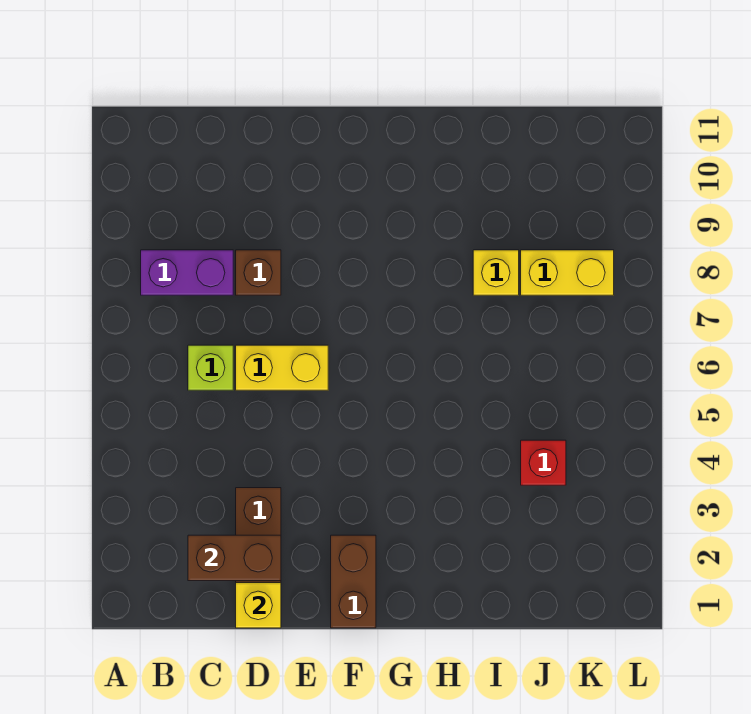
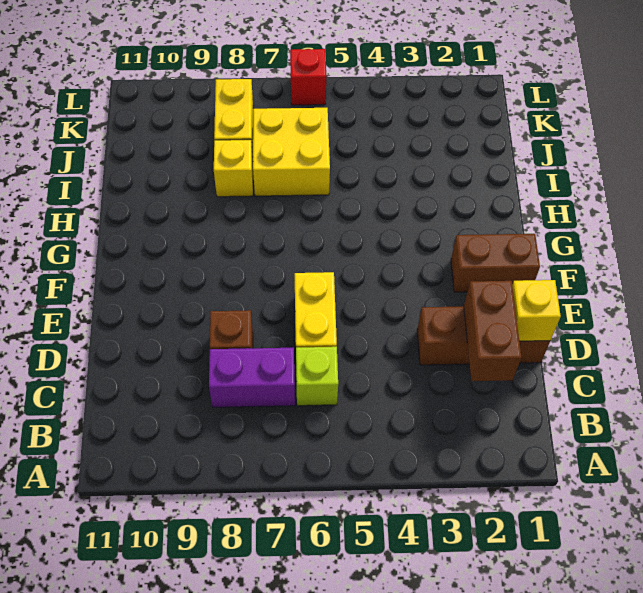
purple brick B8:C8 level 1 -> purple brick C7:C8 level 1
none -> yellow brick I6:J7 level 1
red brick J4 level 1 -> red brick L6 level 1

